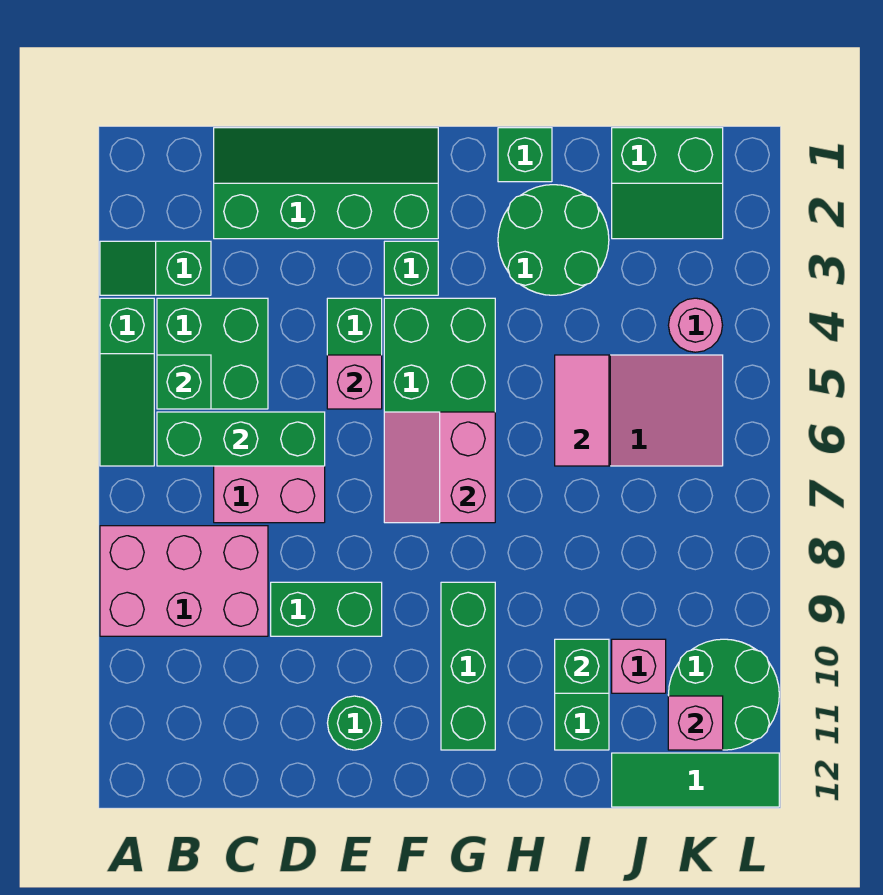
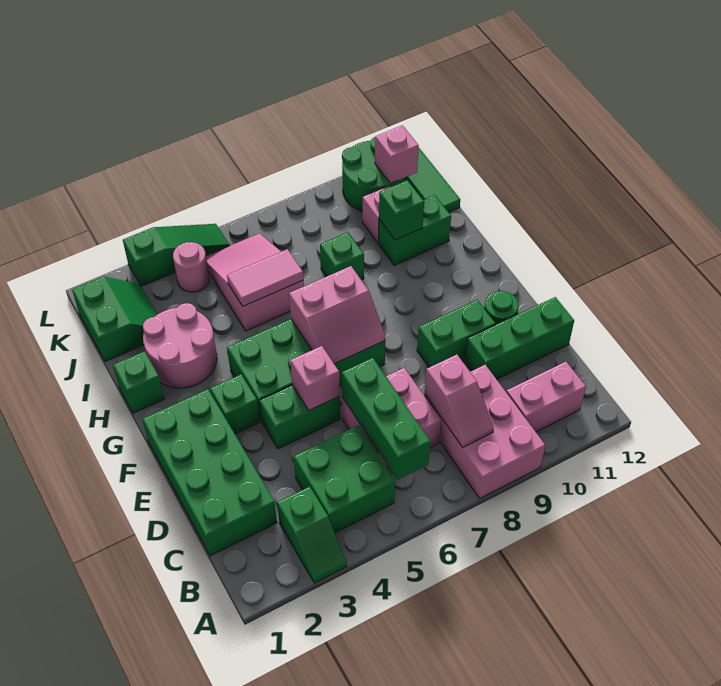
green slope A4:A6 level 1 top 4 -> green slope L3:L5 level 1 top 3
green brick B5 level 2 -> green brick I8 level 1
none -> pink slope B8:C8 level 2 top C
none -> pink brick B10:B11 level 1
green slope C1:F2 level 1 top 2 -> green brick C1:F2 level 1
green brick D9:E9 level 1 -> green brick E9:E10 level 1
green brick G9:G11 level 1 -> green brick D10:D12 level 1
green round brick H2:I3 level 1 -> pink round brick H2:I3 level 1

